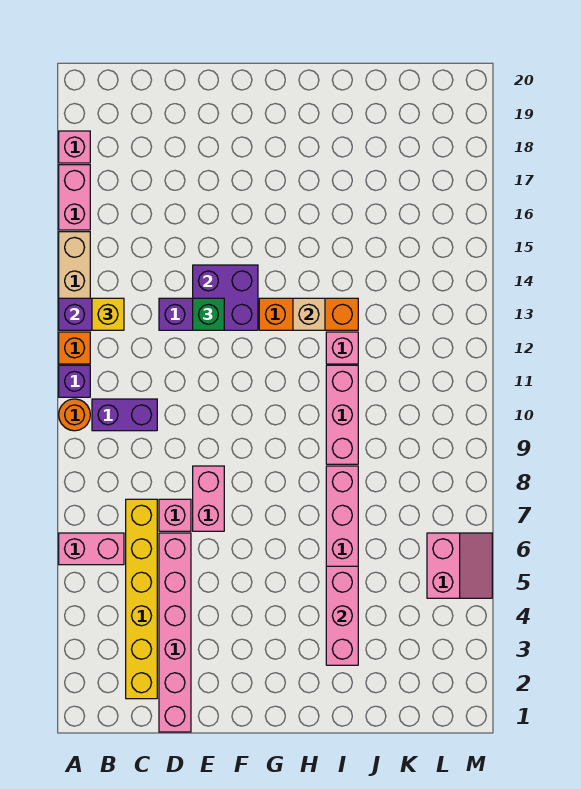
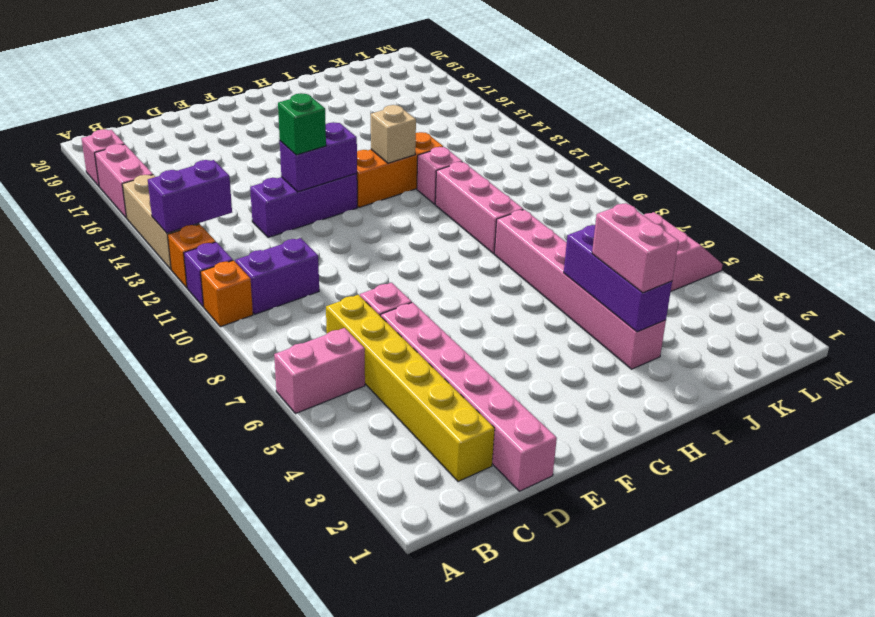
orange round brick A10 level 1 -> orange brick A10 level 1
yellow brick B13 level 3 -> none
pink brick E7:E8 level 1 -> pink brick I3:I4 level 3
purple brick E13:F14 level 2 -> purple brick E13:F13 level 2
pink brick I3:I5 level 2 -> purple brick I3:I5 level 2

